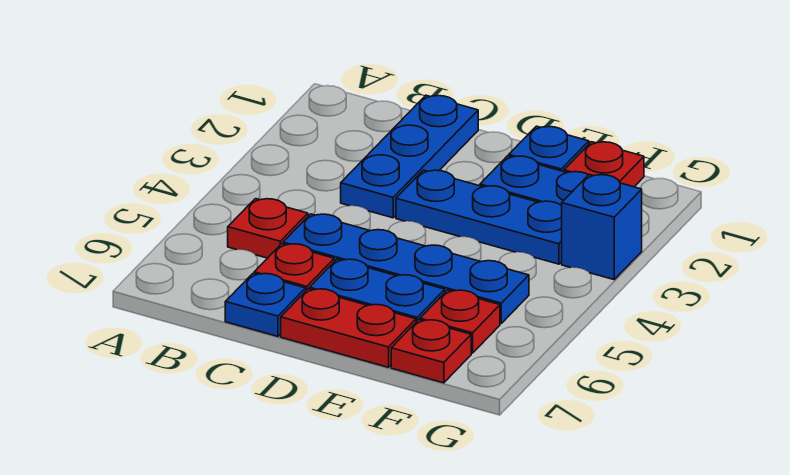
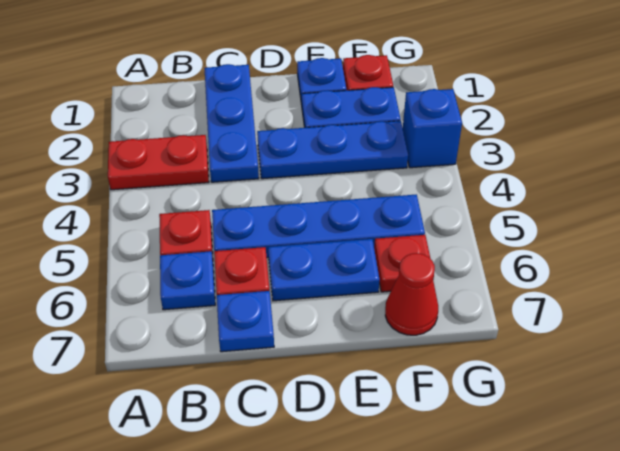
none -> blue plate B6 level 1
red plate D7:E7 level 1 -> red plate A3:B3 level 1
red plate F7 level 1 -> red cone F7 level 1

